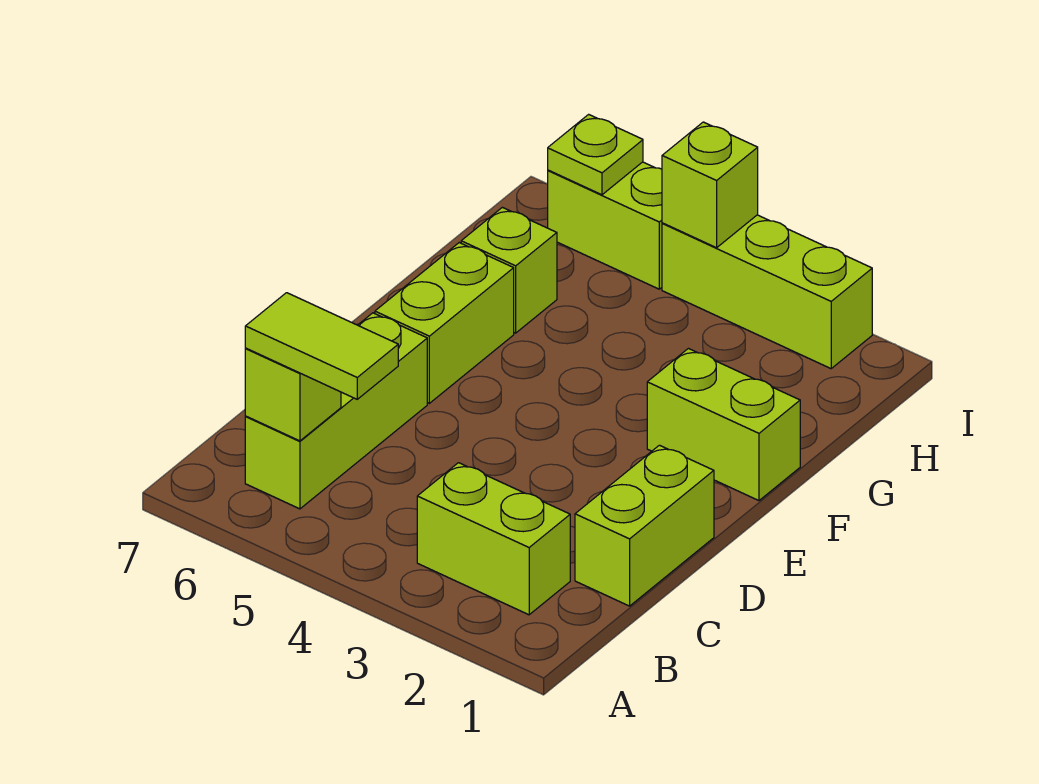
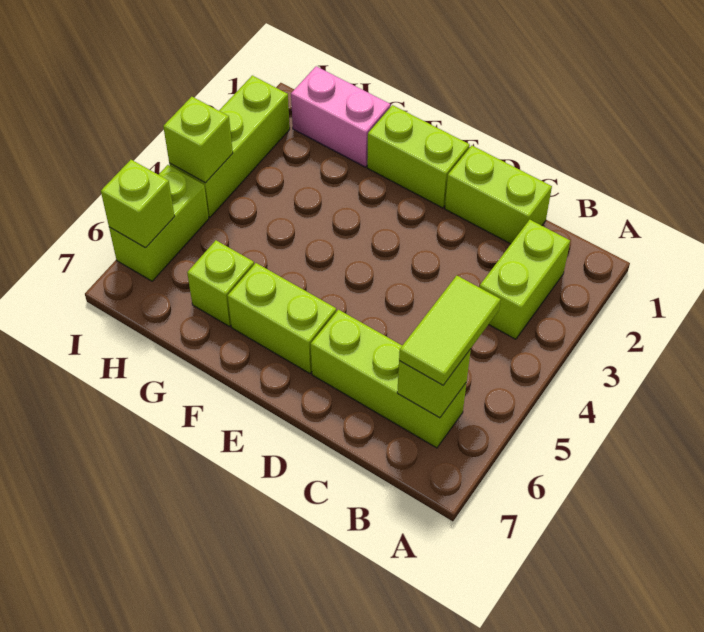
lime brick F1:F2 level 1 -> lime brick E1:F1 level 1
none -> pink brick G1:H1 level 1
lime plate I6 level 2 -> lime brick I6 level 2

